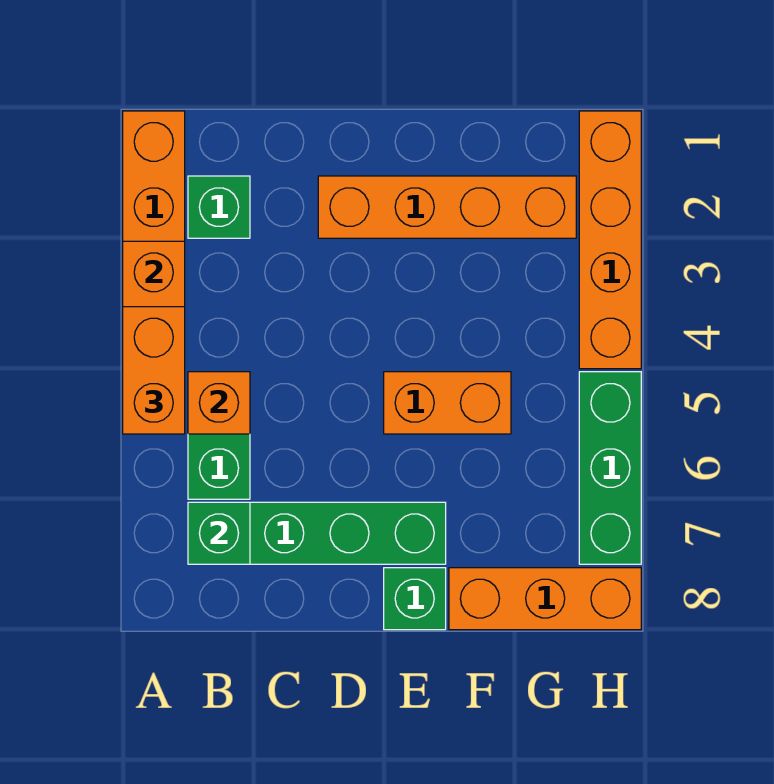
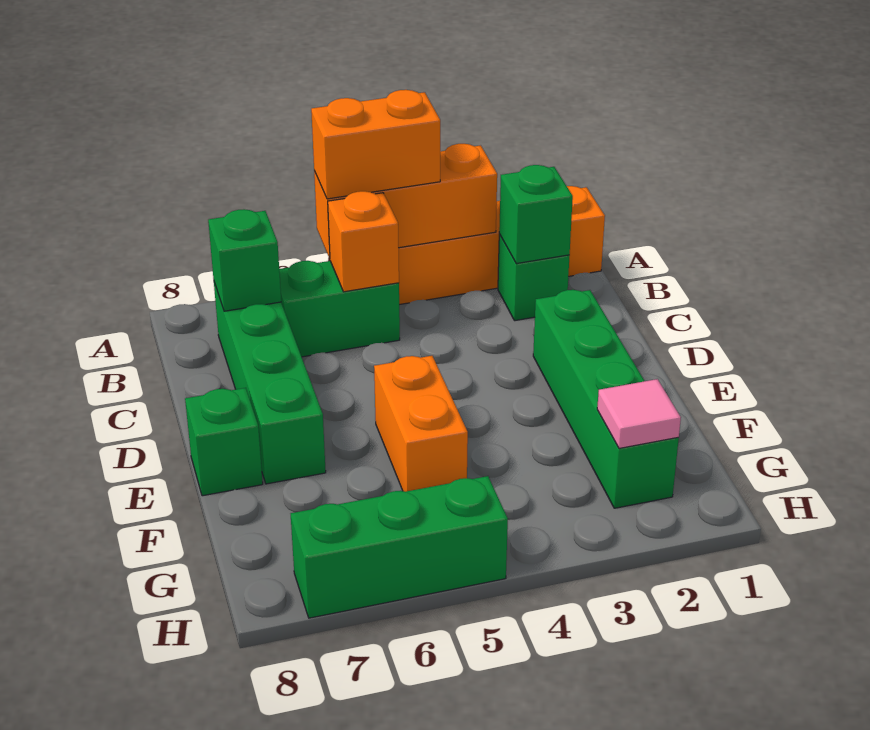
none -> green brick B2 level 2
orange brick D2:G2 level 1 -> green brick D2:G2 level 1
orange brick F8:H8 level 1 -> none
none -> pink tile G2 level 2
orange brick H1:H4 level 1 -> none

